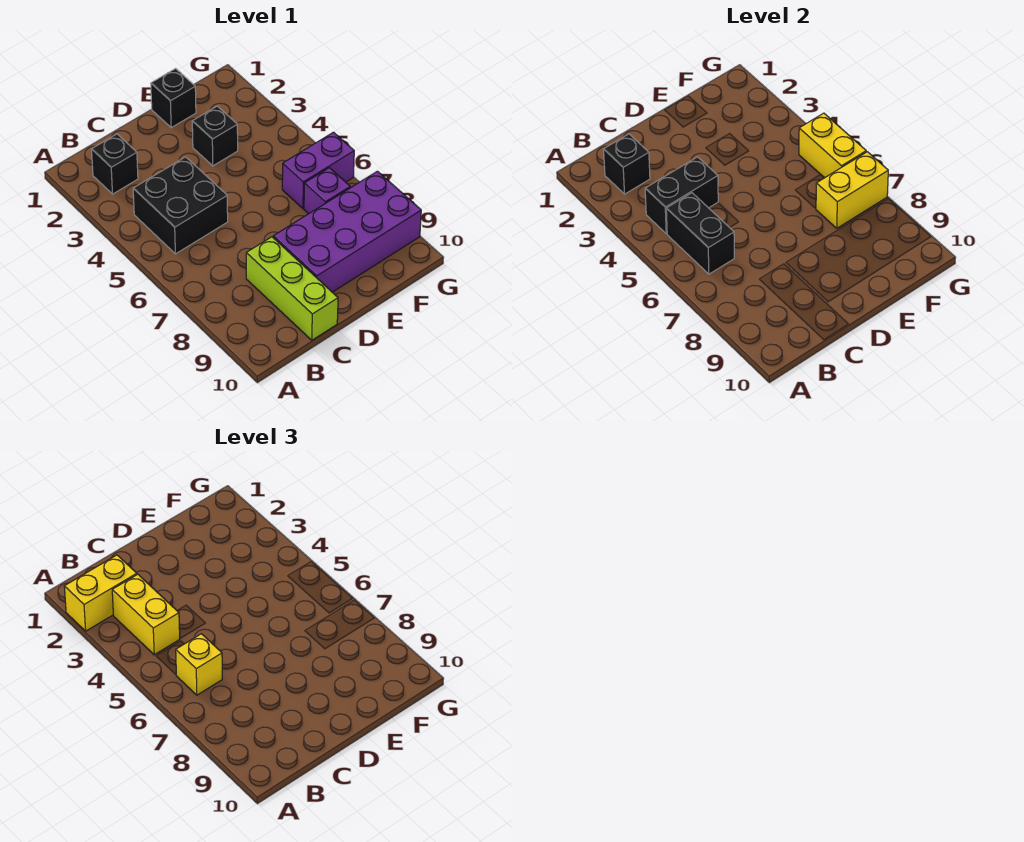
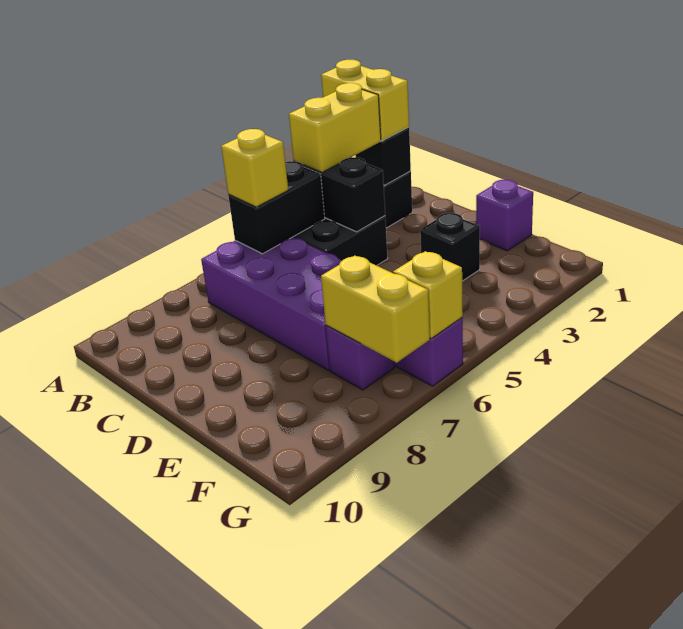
lime brick C8:C10 level 1 -> none
purple brick D8:G9 level 1 -> purple brick B6:E7 level 1
black brick E1 level 1 -> purple brick E1 level 1
yellow brick G5:G6 level 2 -> yellow brick G6 level 2

